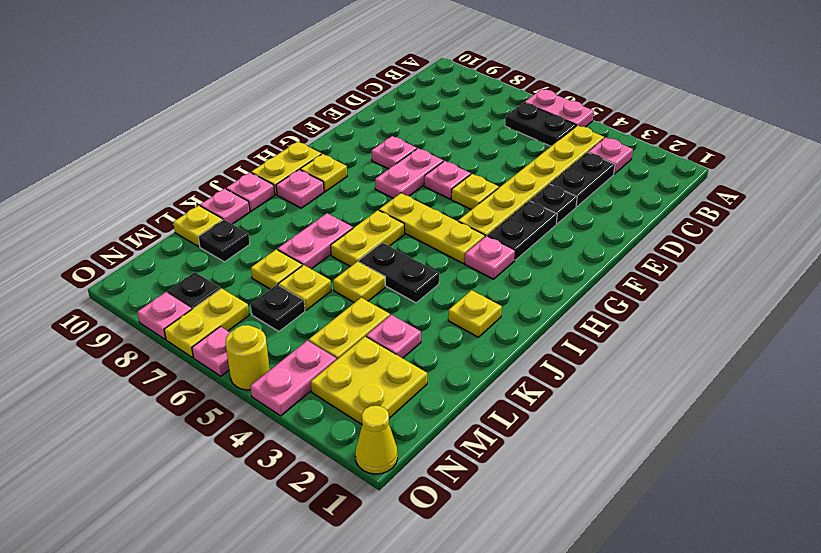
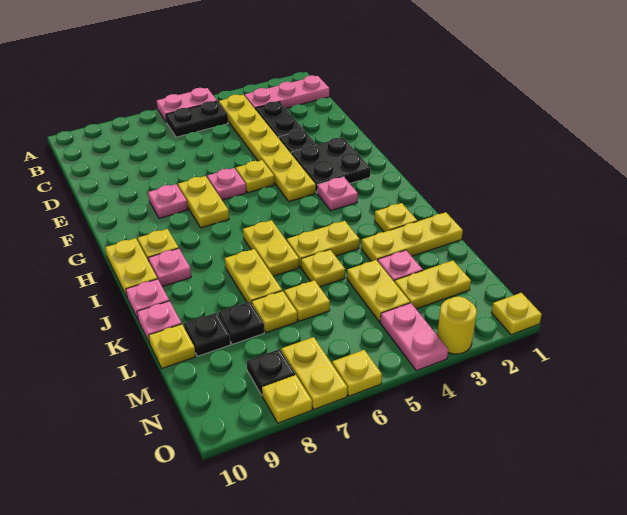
pink plate B3 level 1 -> pink plate B1:B3 level 1
black plate F3:G3 level 1 -> black plate F2:G3 level 1
pink plate F7:G7 level 1 -> yellow plate F7:G7 level 1
yellow plate H4:H6 level 1 -> yellow plate K1:K3 level 1
black plate J4:J5 level 1 -> yellow plate J4:J5 level 1
pink plate J7:K7 level 1 -> yellow plate J7:K7 level 1
yellow plate M2:N3 level 1 -> yellow plate M2:M3 level 1
black plate M6 level 1 -> black plate L8 level 1
yellow cone O1 level 1 -> yellow plate O1 level 1
yellow round brick O5 level 1 -> yellow round brick O3 level 1
pink plate O6 level 1 -> yellow plate O6 level 1
pink plate O8 level 1 -> yellow plate O8 level 1

